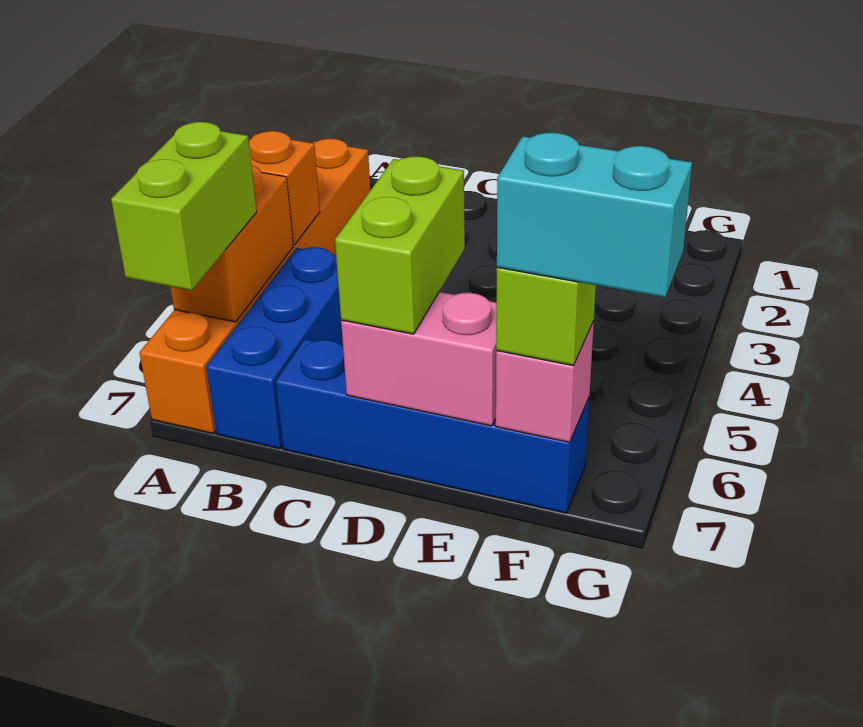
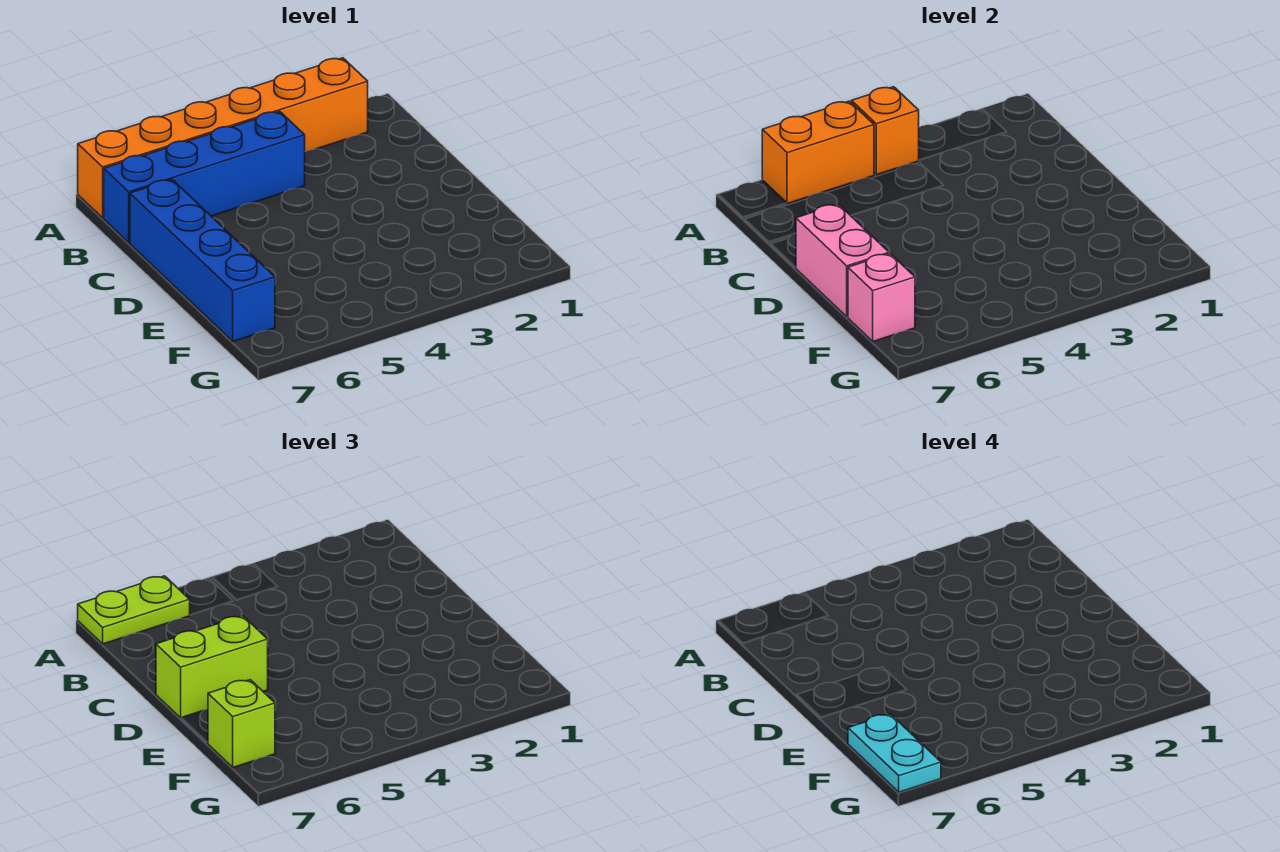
lime brick A6:A7 level 3 -> lime plate A6:A7 level 3
blue brick B5:B7 level 1 -> blue brick B4:B7 level 1
cyan brick F7:G7 level 4 -> cyan plate F7:G7 level 4

